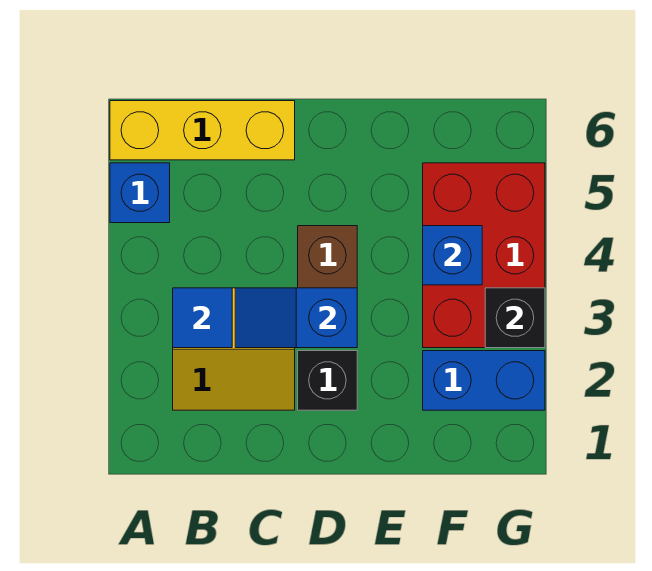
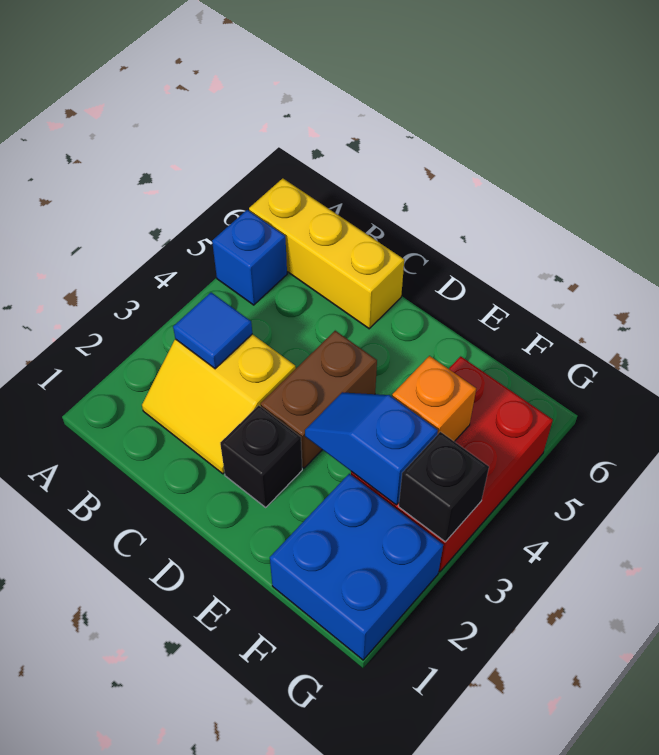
blue slope C3:D3 level 2 top D -> blue slope E3:F3 level 2 top F
blue brick F2:G2 level 1 -> blue brick F1:G2 level 1
blue brick F4 level 2 -> orange brick F4 level 2

